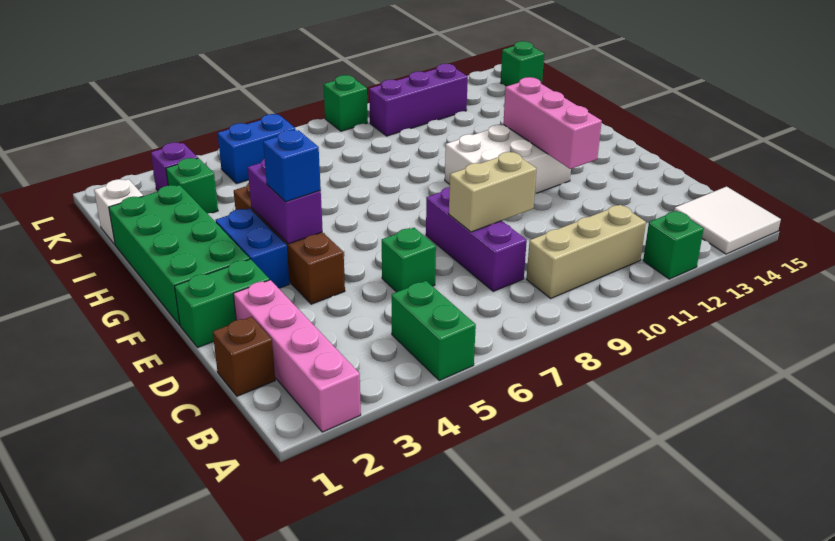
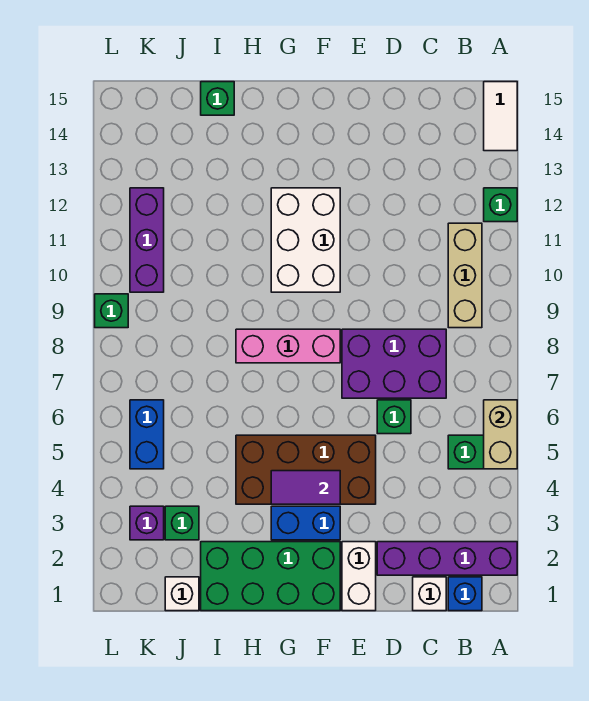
pink brick A2:D2 level 1 -> purple brick A2:D2 level 1
white tile A14:B15 level 1 -> white tile A14:A15 level 1
brown brick C1 level 1 -> white brick C1 level 1
purple brick C8:E8 level 1 -> purple brick C7:E8 level 1
tan brick D8:D9 level 2 -> tan brick A5:A6 level 2
green brick E1:E2 level 1 -> white brick E1:E2 level 1
brown brick E4:H4 level 1 -> brown brick E4:H5 level 1
pink brick E12:G12 level 2 -> pink brick F8:H8 level 1
purple brick F4:G4 level 2 -> purple tile F4:G4 level 2
blue brick F4 level 3 -> blue brick B1 level 1
green brick K15 level 1 -> green brick I15 level 1

